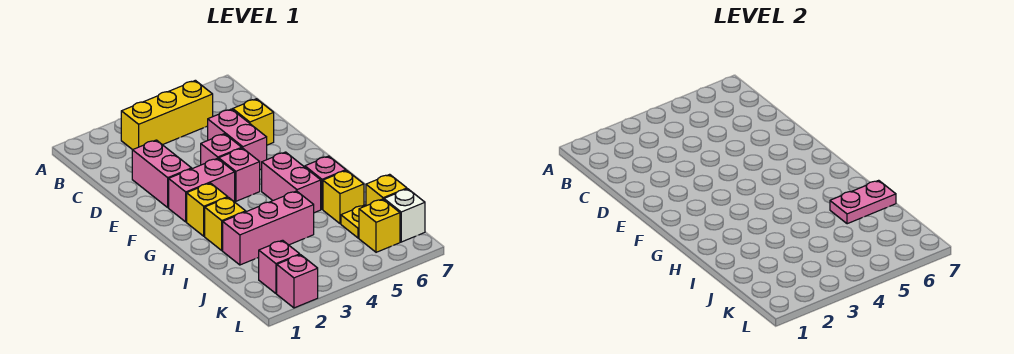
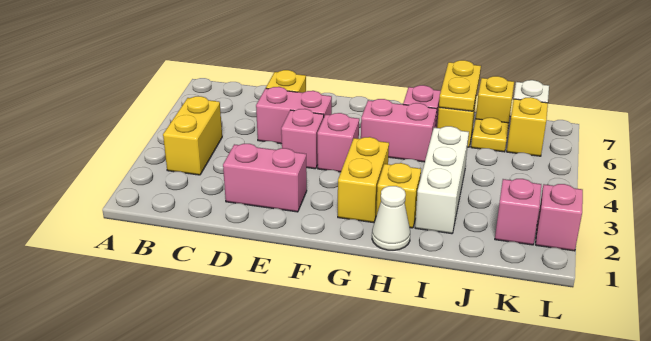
yellow brick B3:B5 level 1 -> yellow brick B3:B4 level 1
pink brick F2:F3 level 1 -> none
yellow brick G2 level 1 -> yellow brick G2:G3 level 1
none -> white cone H1 level 1
pink brick I2:I4 level 1 -> white brick I2:I4 level 1
pink plate I6:I7 level 2 -> yellow plate I6:I7 level 2

